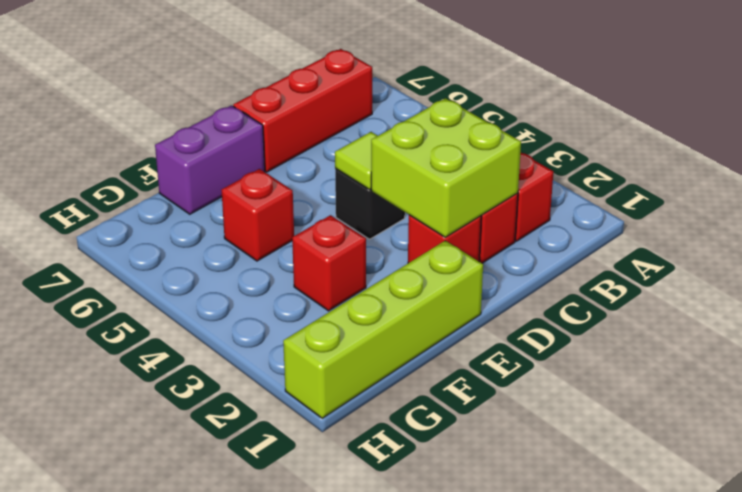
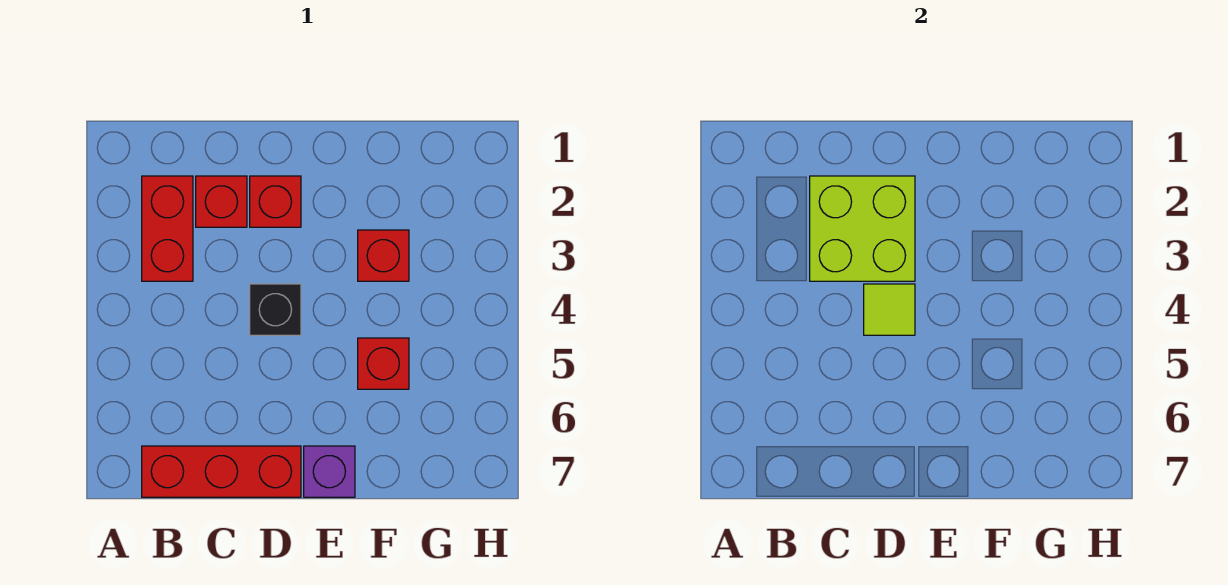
lime brick E1:H1 level 1 -> none
purple brick E7:F7 level 1 -> purple brick E7 level 1

